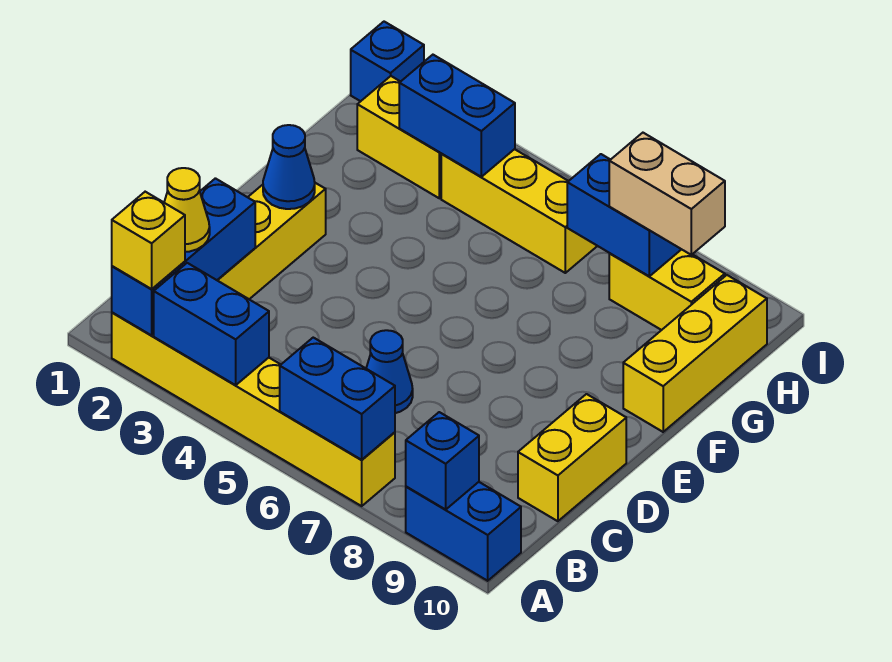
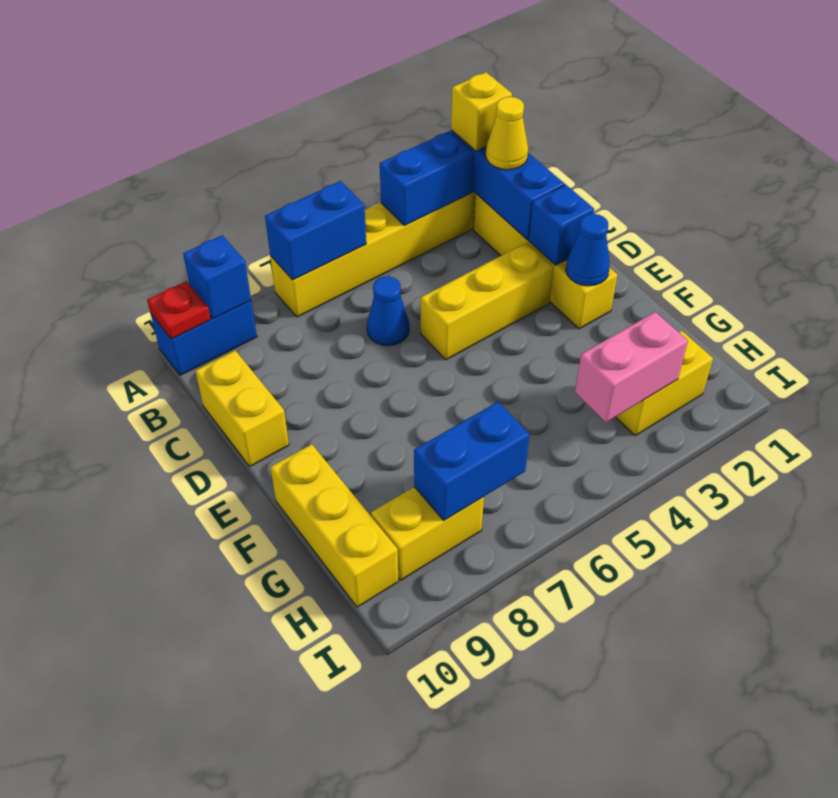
none -> red plate A10 level 2
blue brick H3:H4 level 2 -> pink brick H3:H4 level 2
yellow brick H4:H6 level 1 -> yellow brick D3:D5 level 1
tan brick H8:H9 level 3 -> none
blue brick I1 level 1 -> blue brick D2 level 2

